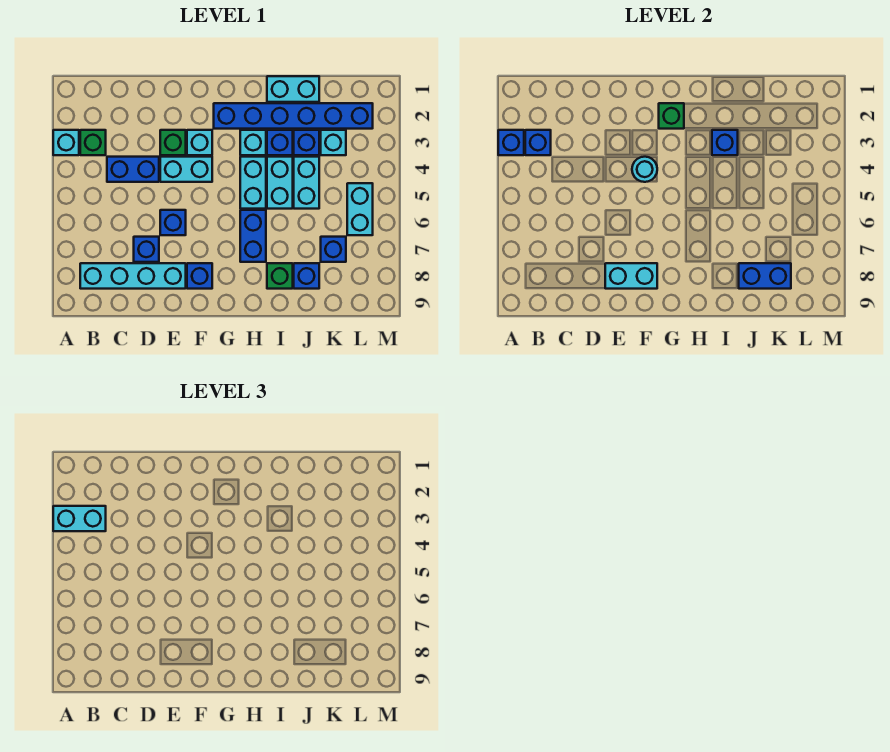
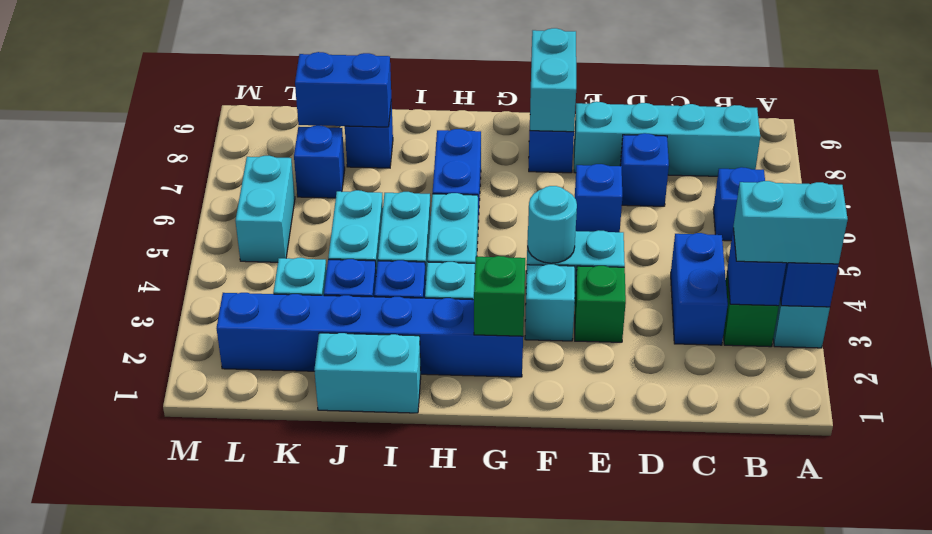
blue brick C4:D4 level 1 -> blue brick C3:C4 level 1
cyan brick E8:F8 level 2 -> cyan brick F8:F9 level 2
blue brick I3 level 2 -> blue brick B6 level 1
green brick I8 level 1 -> none

